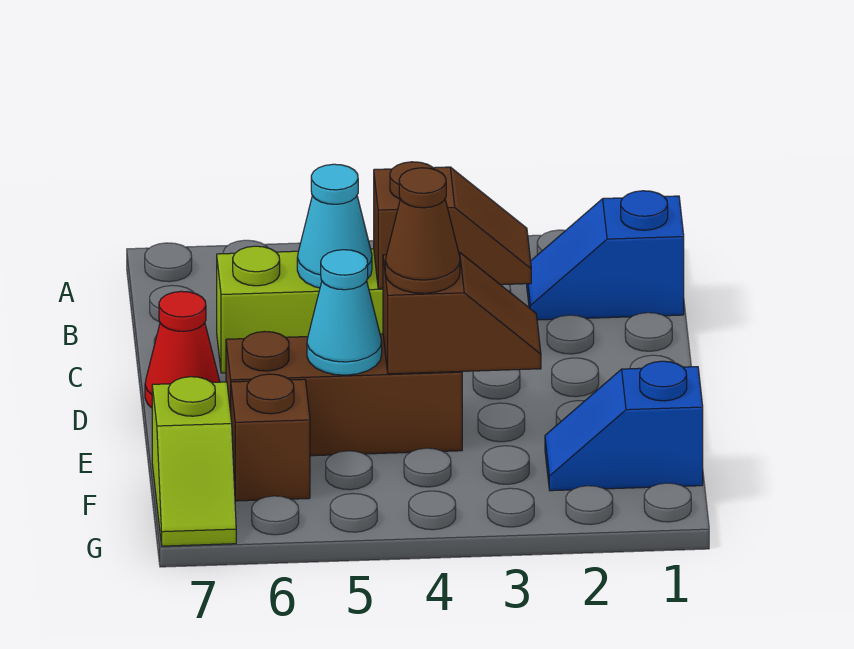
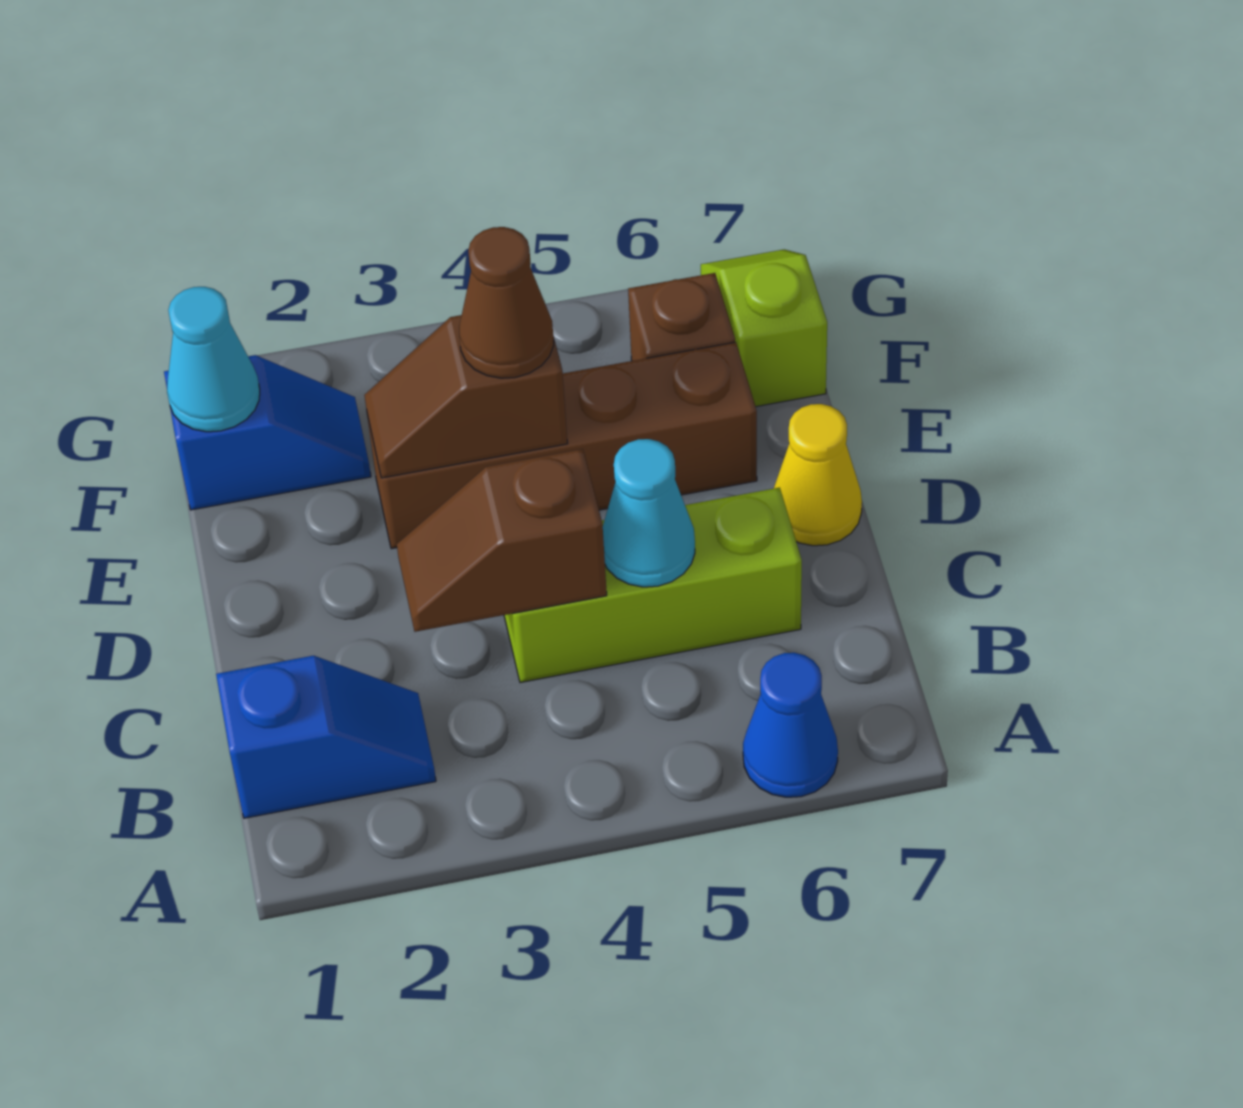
none -> blue cone A6 level 1
red cone D7 level 1 -> yellow cone D7 level 1
brown brick E4:E6 level 1 -> brown brick E3:E6 level 1
cyan cone E5 level 2 -> cyan cone F1 level 2

